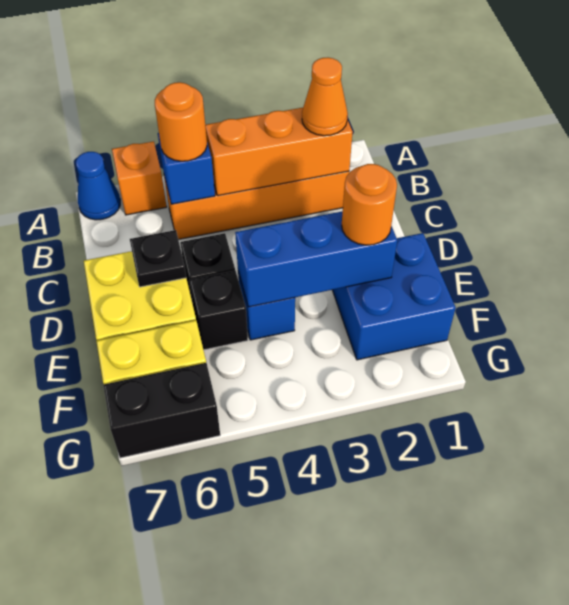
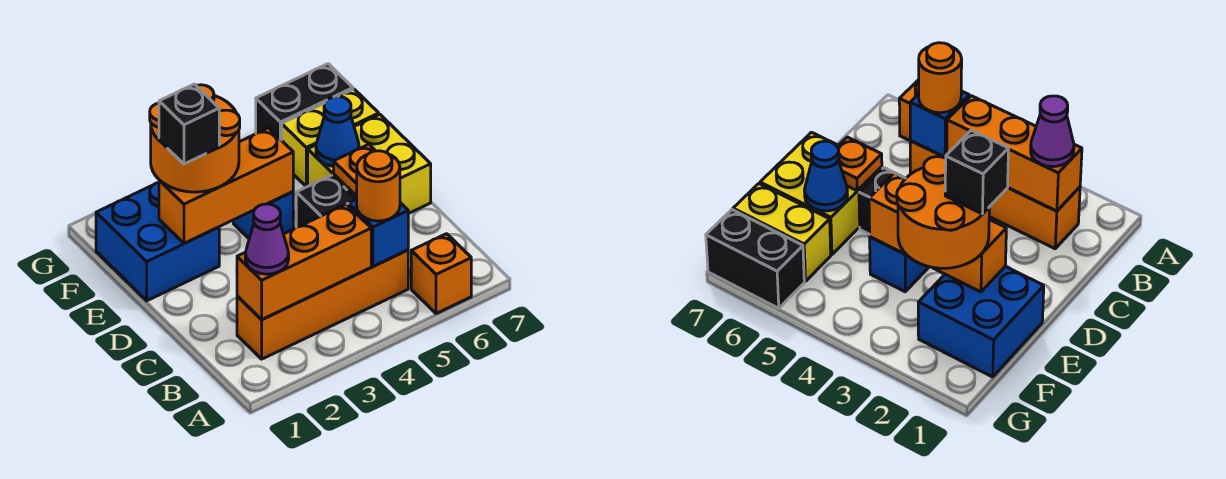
blue cone A7 level 1 -> blue cone E6 level 2
orange cone B2 level 3 -> purple cone B2 level 3
black plate D6 level 2 -> orange plate D6 level 2
blue brick E2:E4 level 2 -> orange brick E2:E4 level 2
orange round brick E2 level 3 -> orange round brick E2:F3 level 3
black brick E5 level 1 -> black brick E2 level 4

